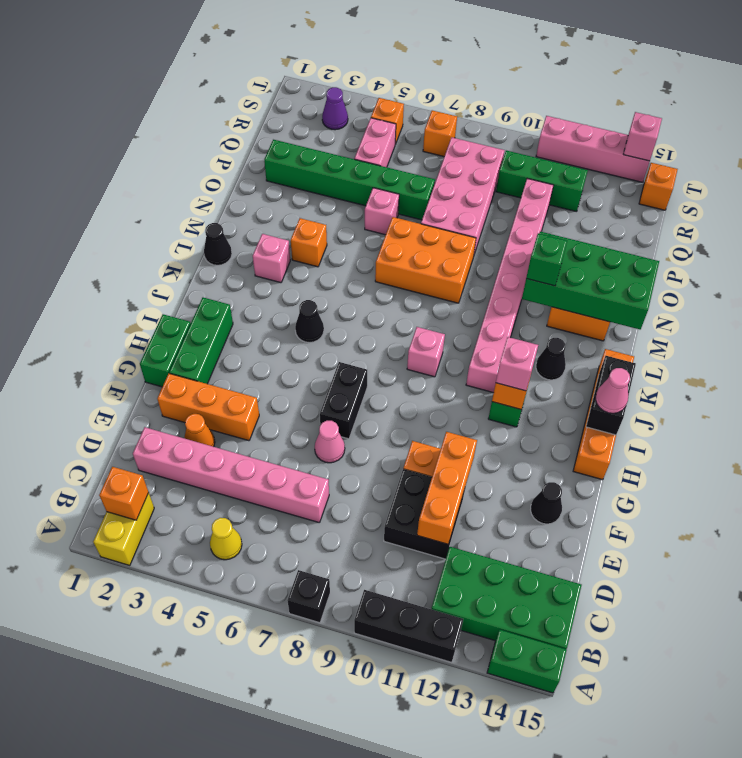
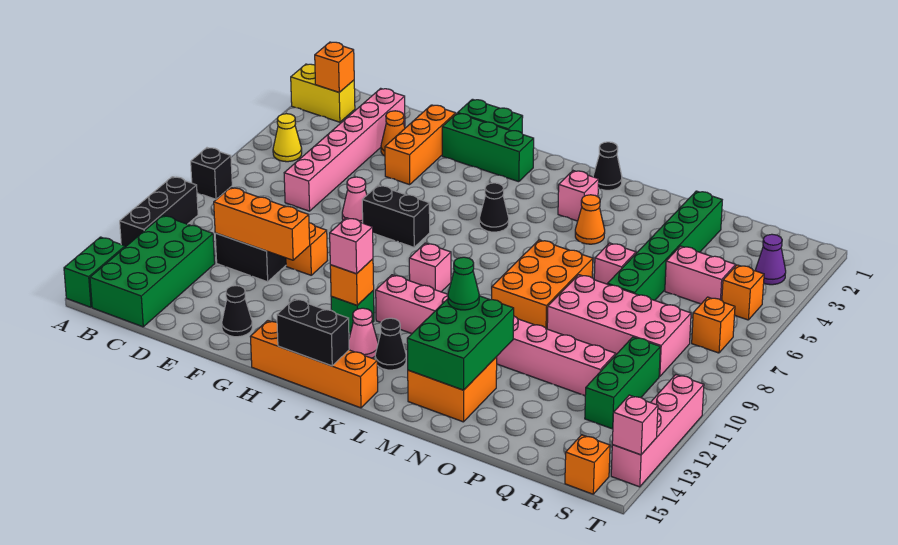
pink cone I15 level 3 -> pink cone J13 level 1
orange brick M4 level 1 -> orange cone M4 level 1
green brick M12:N15 level 2 -> green brick M12:N14 level 2
green brick M12 level 3 -> green cone M12 level 3

